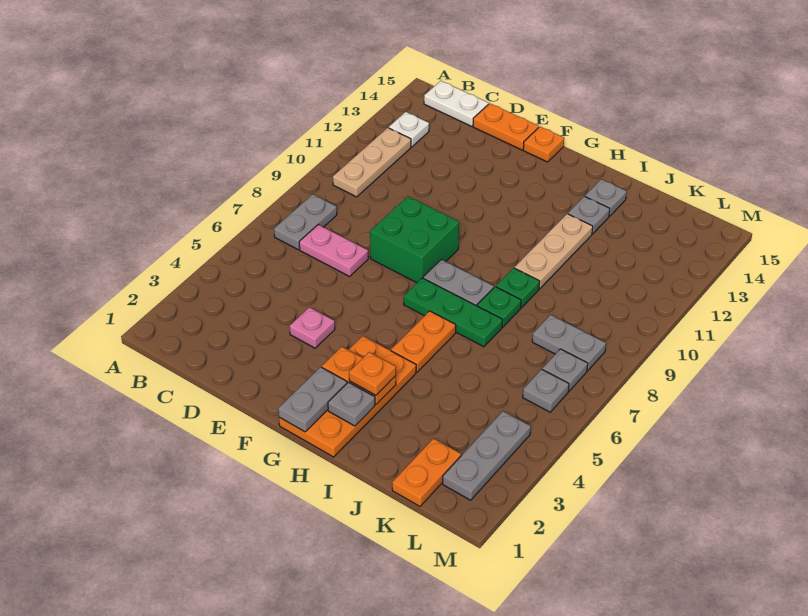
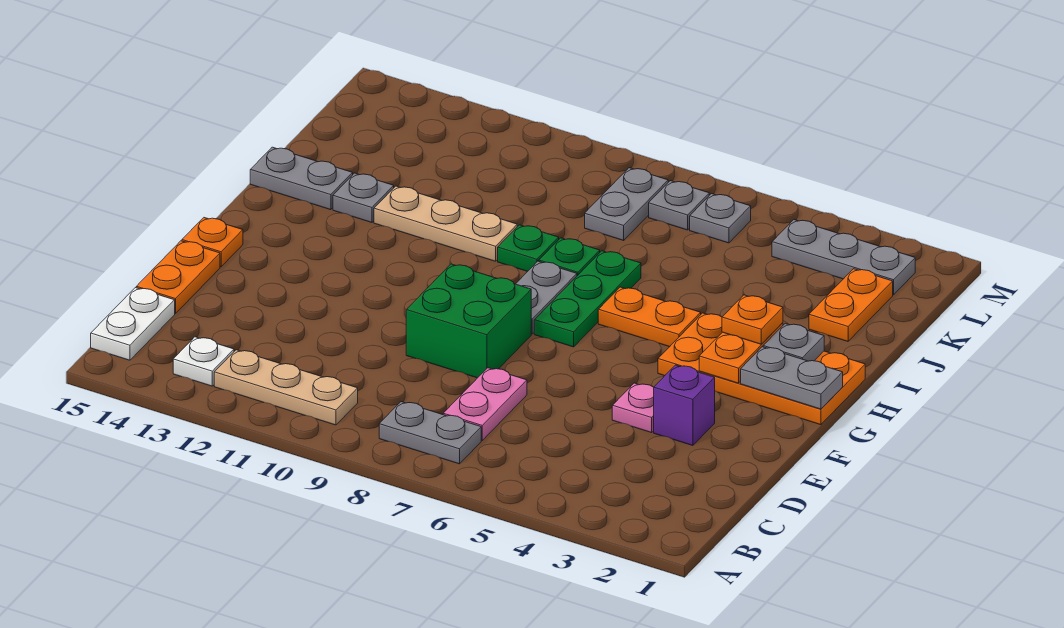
none -> purple brick E3 level 1
grey plate I14 level 1 -> grey plate I14:I15 level 1
orange plate K1:K2 level 1 -> orange plate J2:K2 level 1

